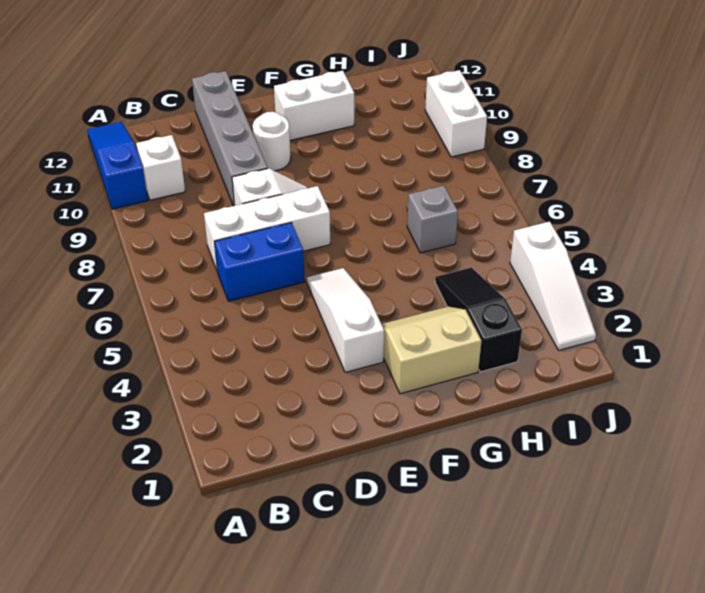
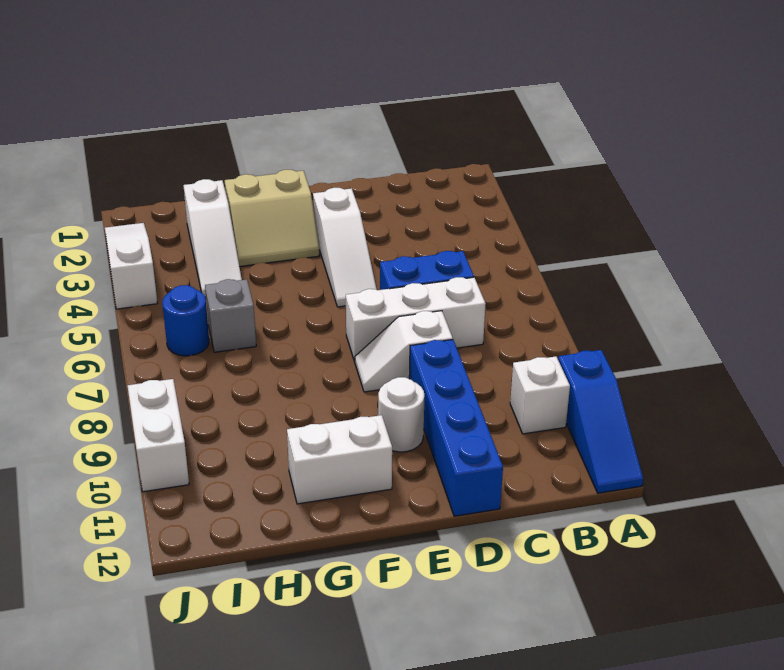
grey brick D9:D12 level 1 -> blue brick D9:D12 level 1
black slope H2:H4 level 1 top 2 -> white slope H2:H4 level 1 top 2
none -> blue round brick I6 level 1

